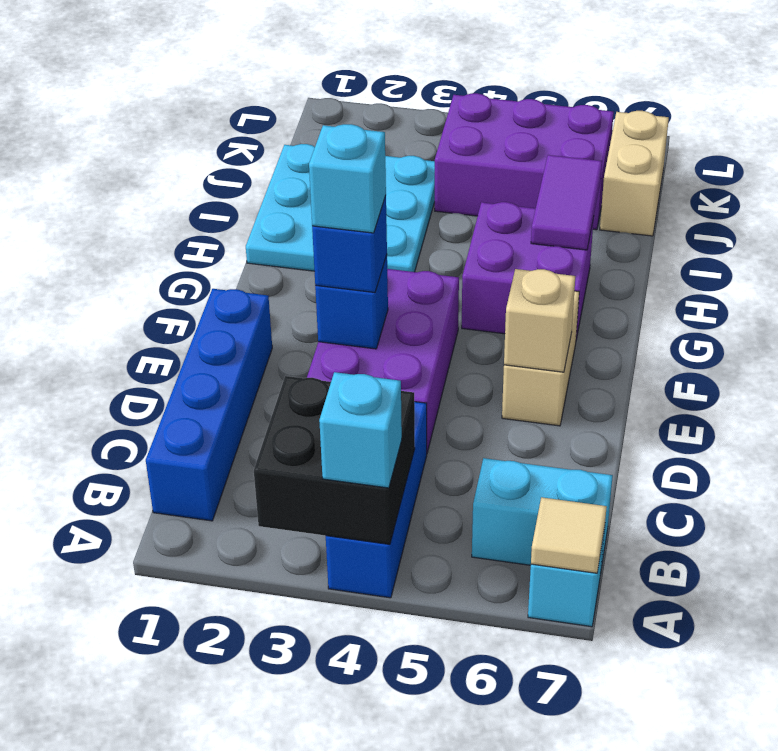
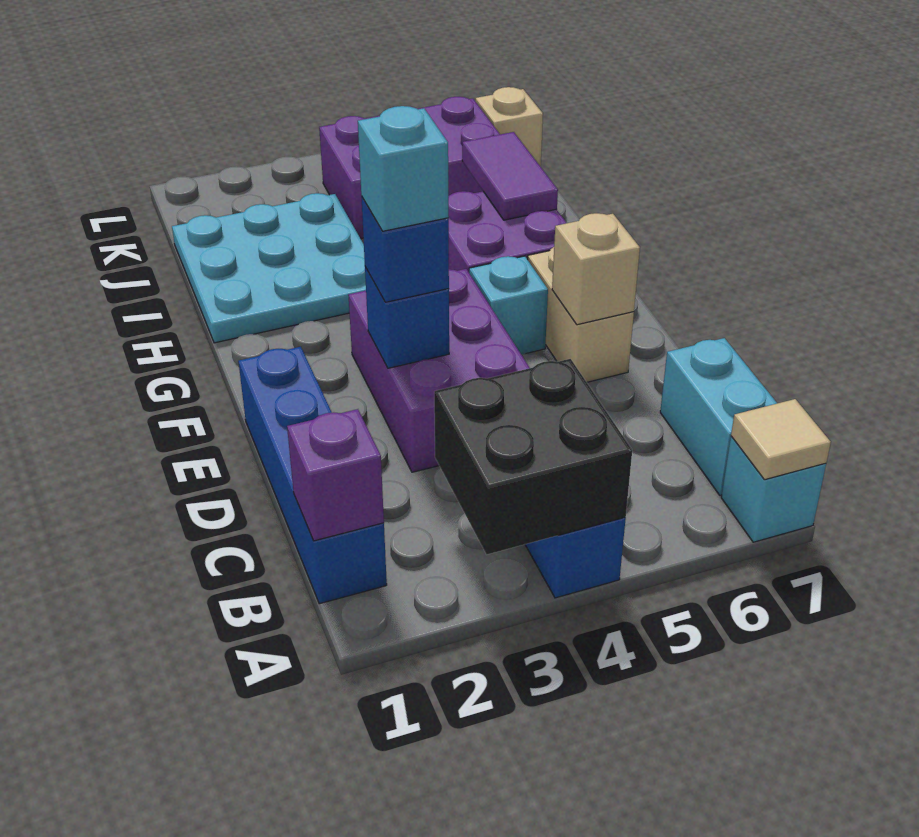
cyan brick A4 level 3 -> cyan brick F5 level 1
none -> purple brick B1 level 2
cyan brick B6:B7 level 1 -> cyan brick B7:C7 level 1
tan brick J7:K7 level 1 -> tan brick K7 level 1

